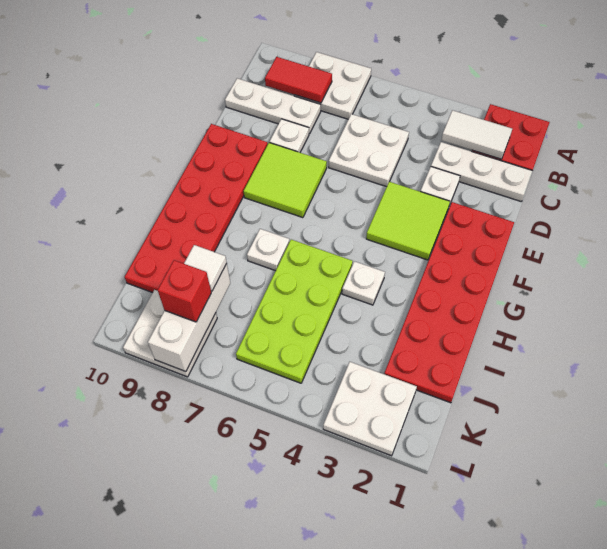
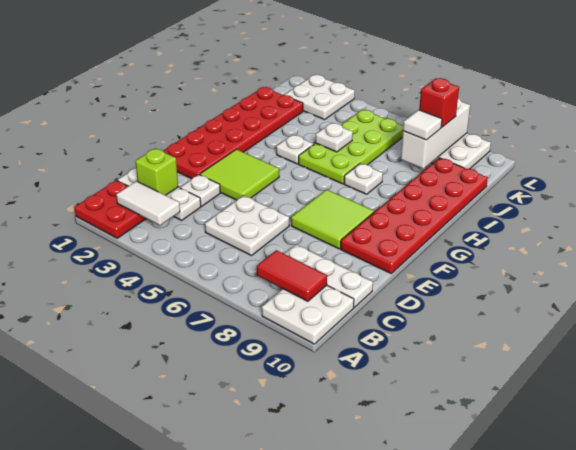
white plate A7:B8 level 1 -> white plate A9:B10 level 1
none -> lime brick C2 level 2
white plate D8 level 1 -> white plate I5 level 2

